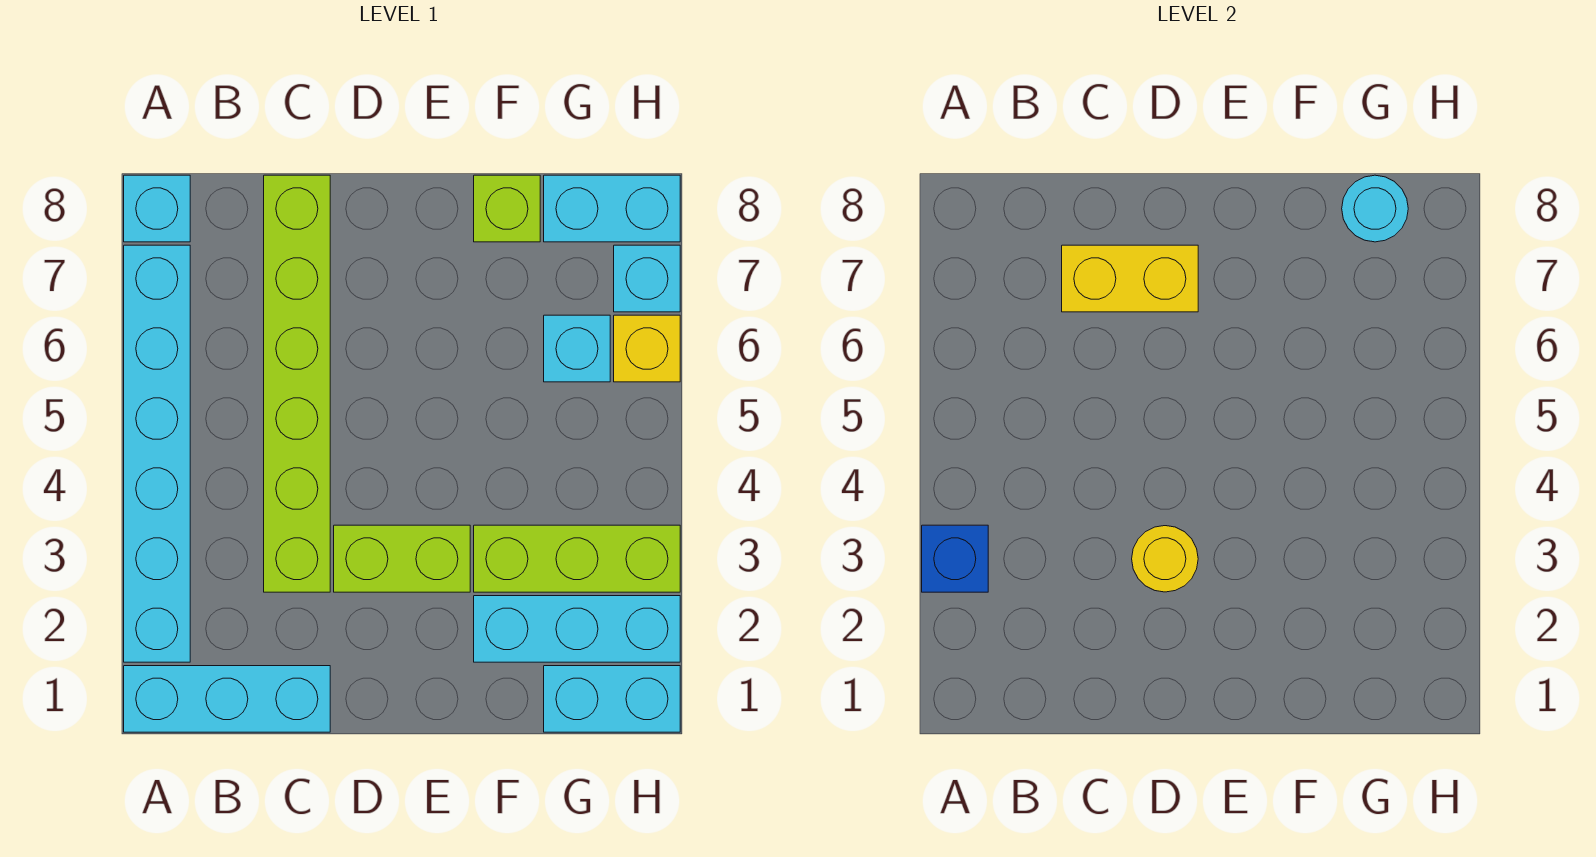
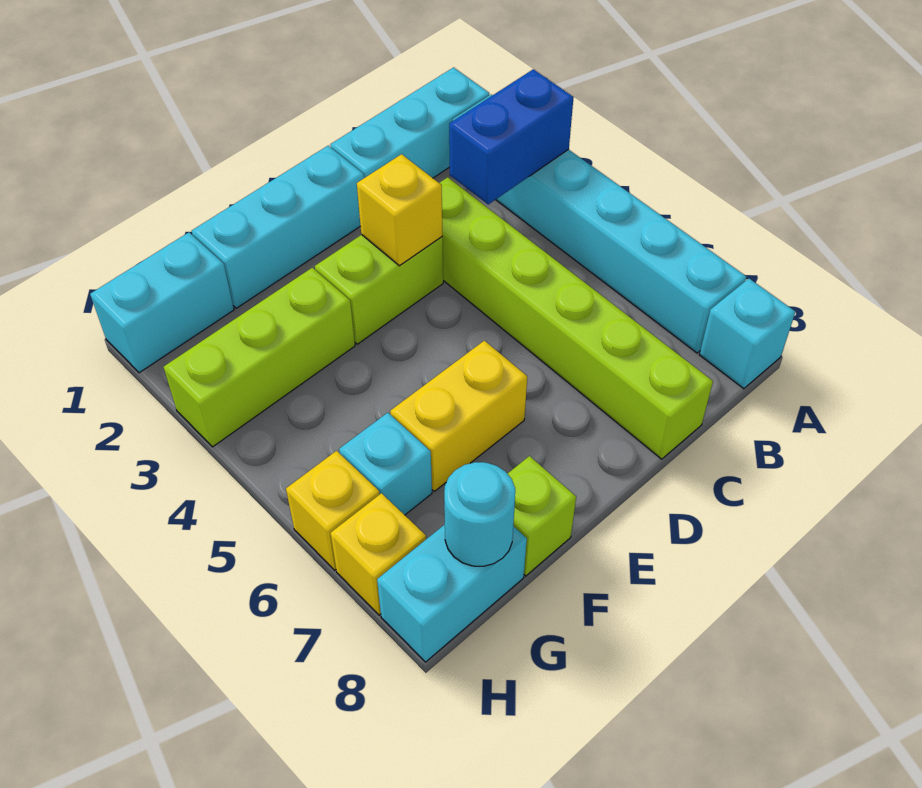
blue brick A3 level 2 -> blue brick A3:B3 level 2
yellow brick C7:D7 level 2 -> yellow brick E6:F6 level 1
yellow round brick D3 level 2 -> yellow brick D3 level 2
cyan brick F2:H2 level 1 -> cyan brick D1:F1 level 1
cyan brick H7 level 1 -> yellow brick H7 level 1

